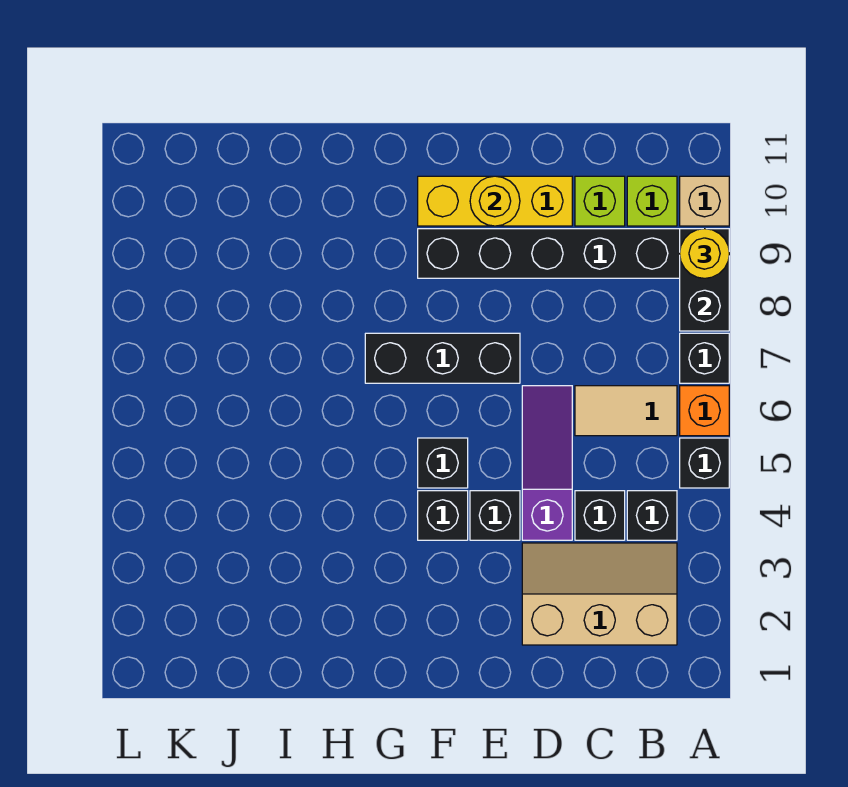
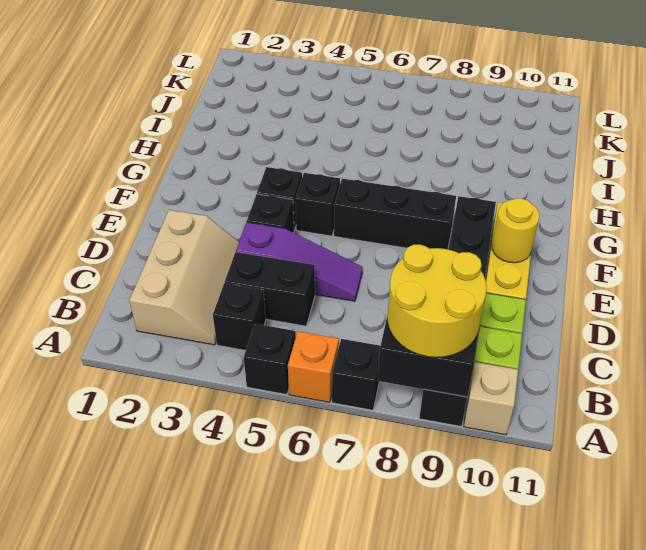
yellow round brick A9 level 3 -> yellow round brick A8:B9 level 3
tan tile B6:C6 level 1 -> none
black brick C4 level 1 -> black brick C4:C5 level 1
black brick E7:G7 level 1 -> black brick F6:F8 level 1

